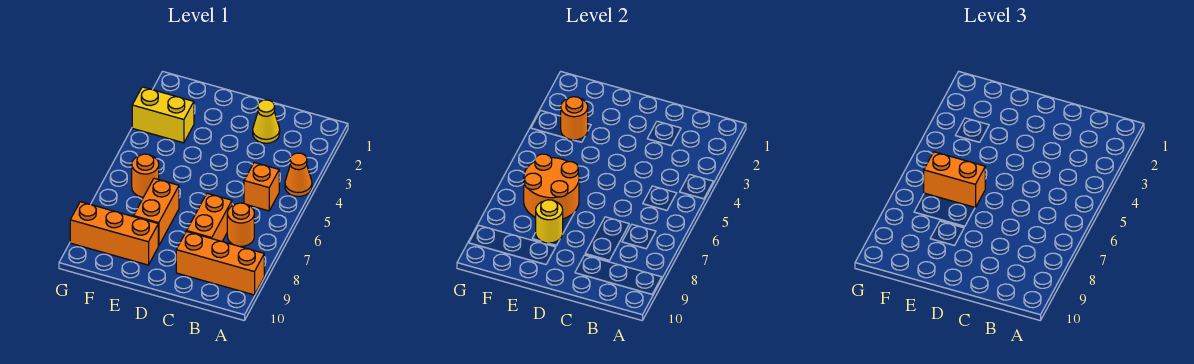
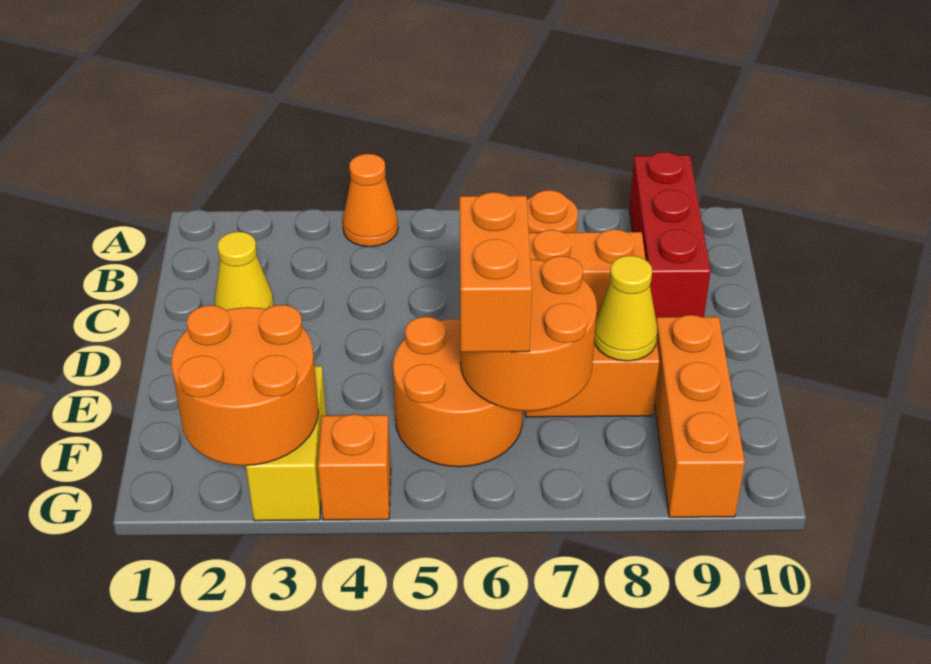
orange brick A9:C9 level 1 -> red brick A9:C9 level 1
orange brick B5 level 1 -> orange brick G4 level 1
yellow round brick E8 level 2 -> yellow cone E8 level 2
orange round brick F3 level 2 -> orange round brick F2:G3 level 2
orange round brick F6 level 1 -> orange round brick E5:F6 level 1

